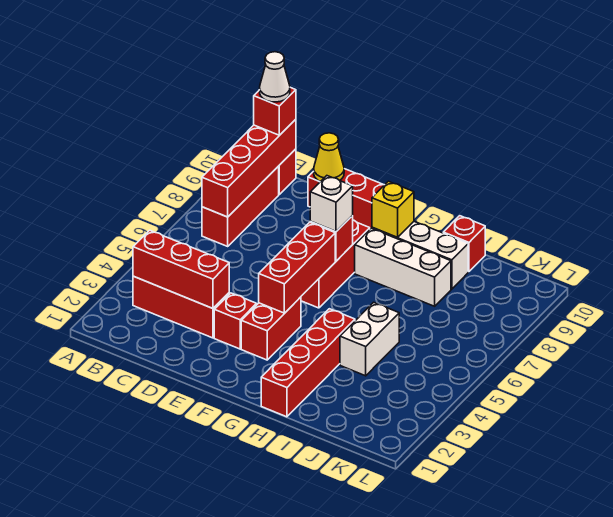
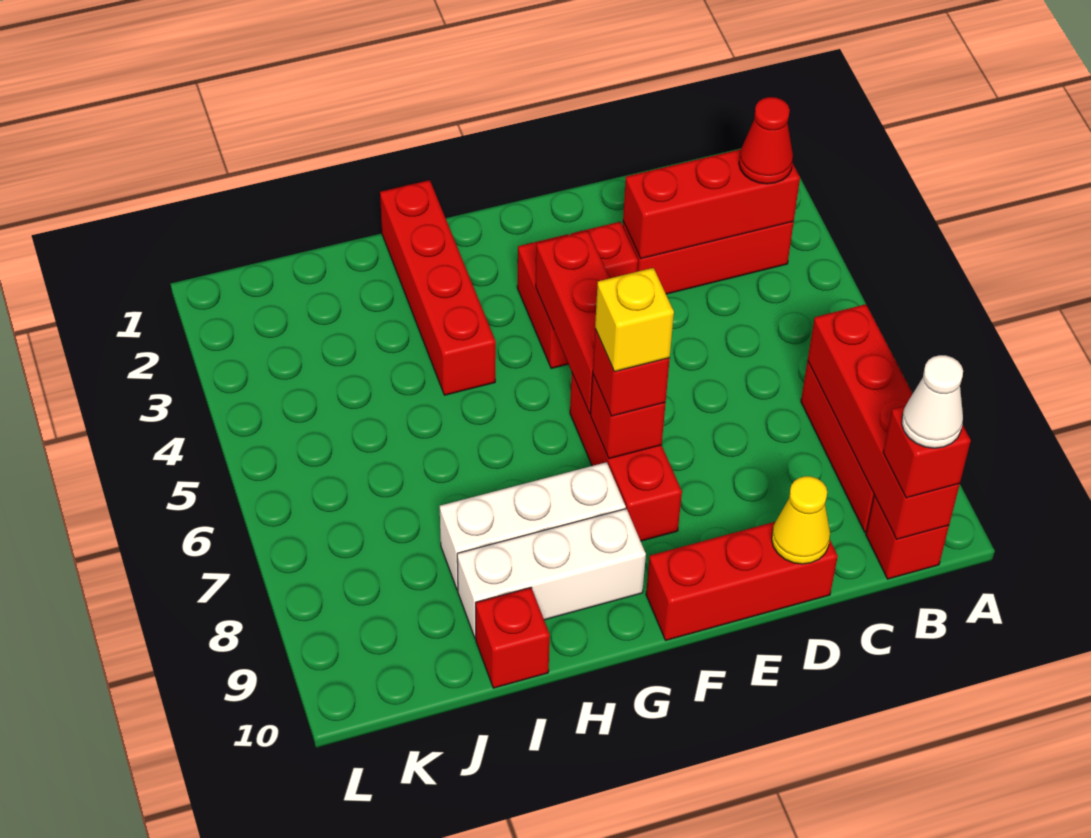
none -> red cone B3 level 3
white brick F7 level 3 -> red brick F7 level 3
yellow brick G9 level 2 -> yellow brick F7 level 4
white brick I4:I5 level 1 -> none

